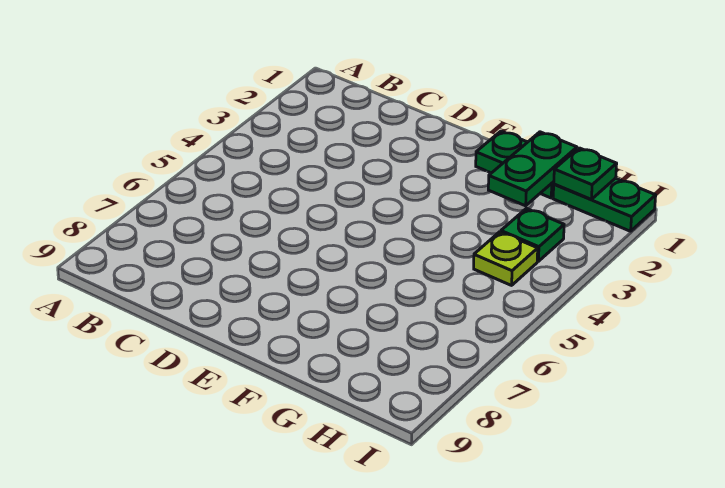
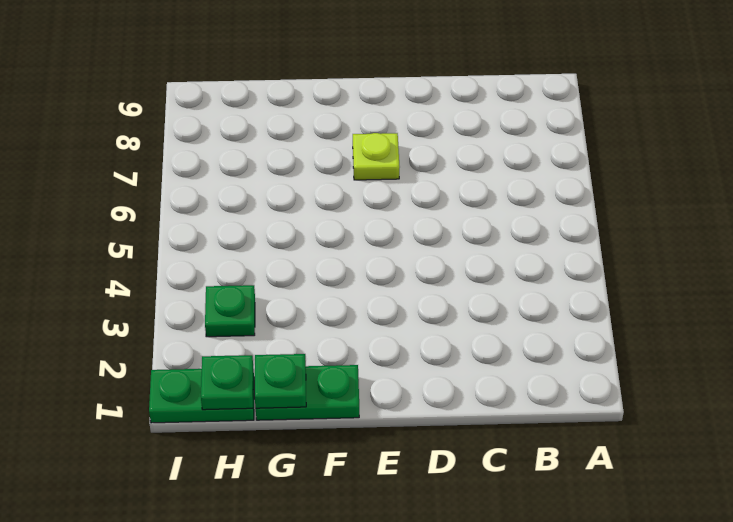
green plate G1:G2 level 2 -> green plate G1 level 2
lime plate H4 level 1 -> lime plate E7 level 1

